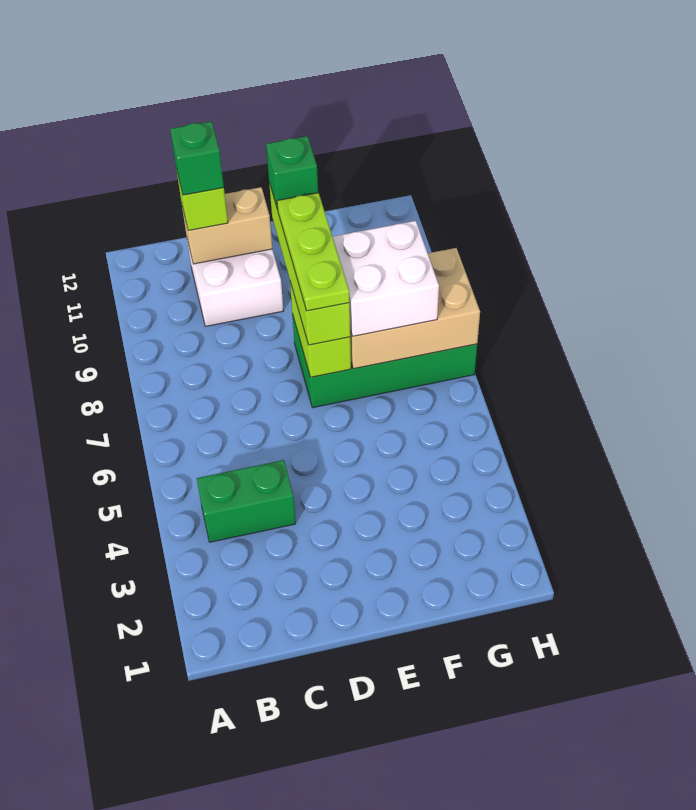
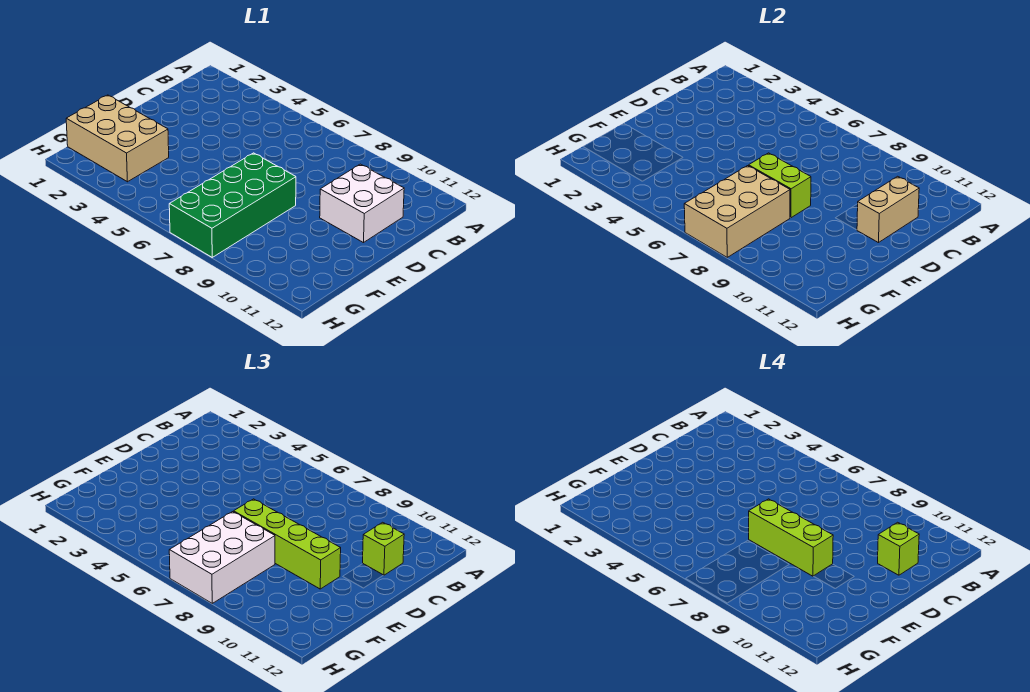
green brick B4:C4 level 1 -> none
green brick C11 level 4 -> lime brick C11 level 4
lime plate E7:E9 level 4 -> lime brick E7:E9 level 4
green brick E10 level 4 -> none
none -> tan brick F1:G3 level 1
white brick F7:G8 level 3 -> white brick F7:H8 level 3

